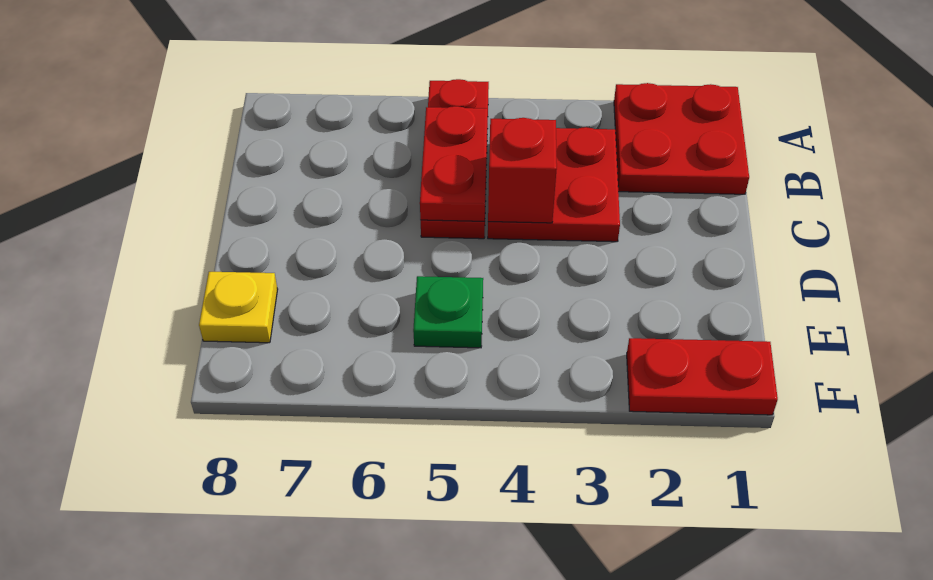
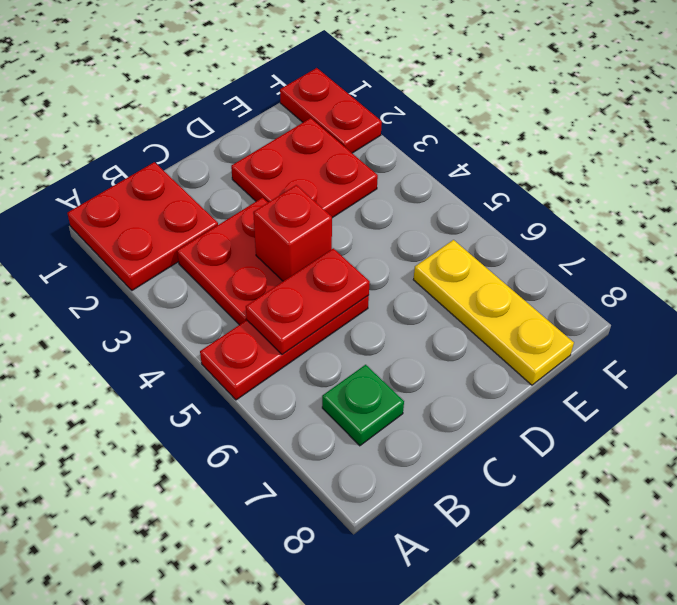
none -> red plate D2:E3 level 1
green plate E5 level 1 -> green plate B7 level 1
yellow plate E8 level 1 -> yellow plate E6:E8 level 1

